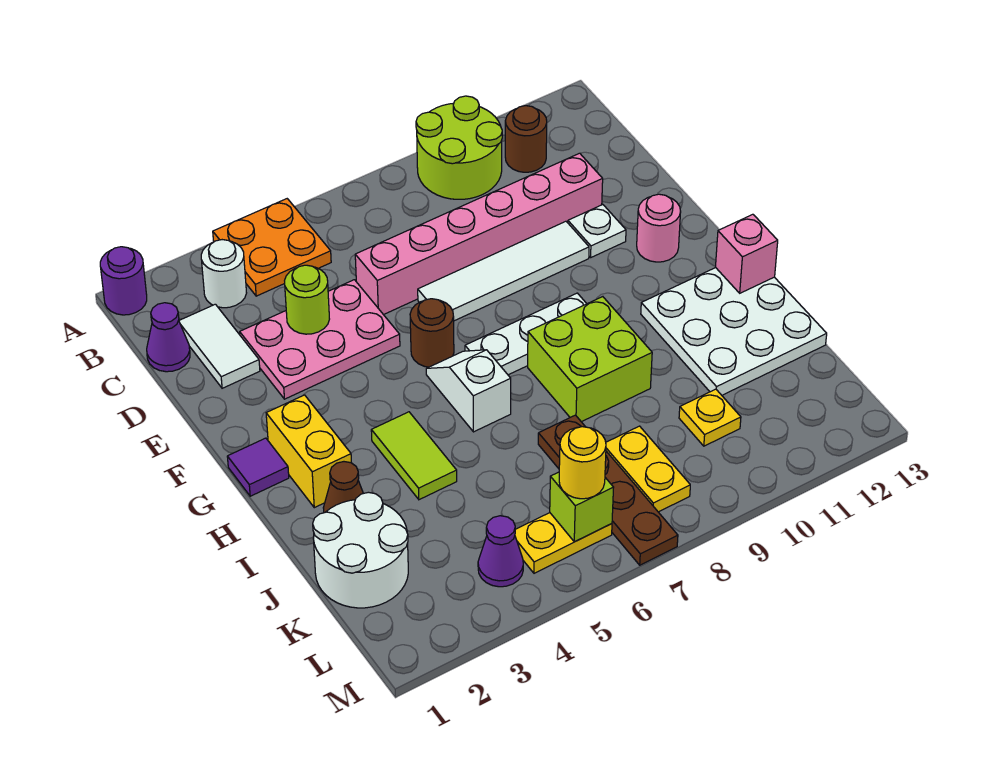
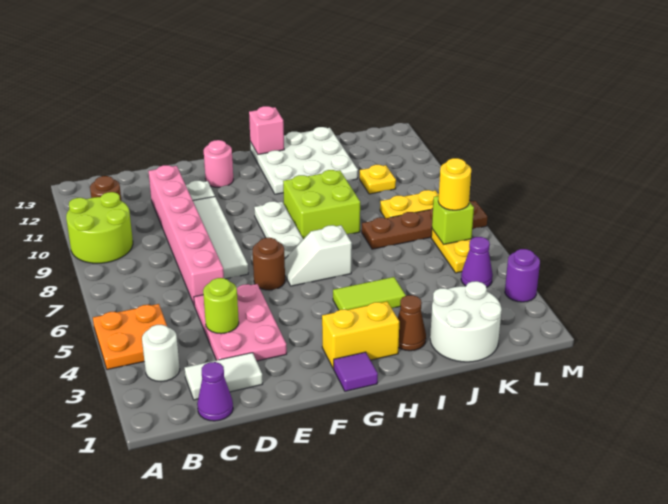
purple round brick A1 level 1 -> purple round brick M3 level 1

